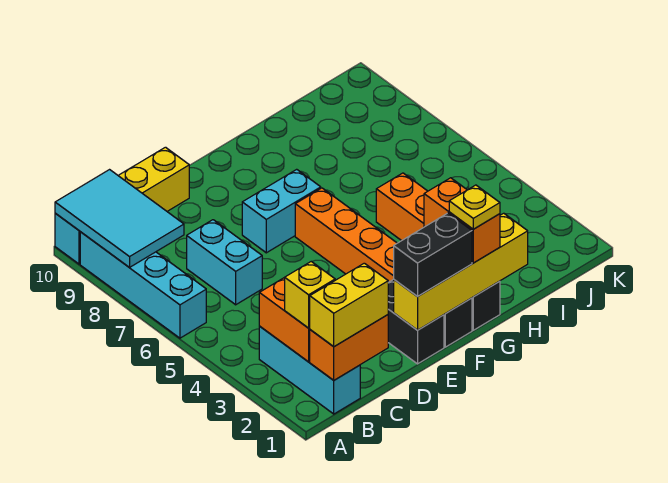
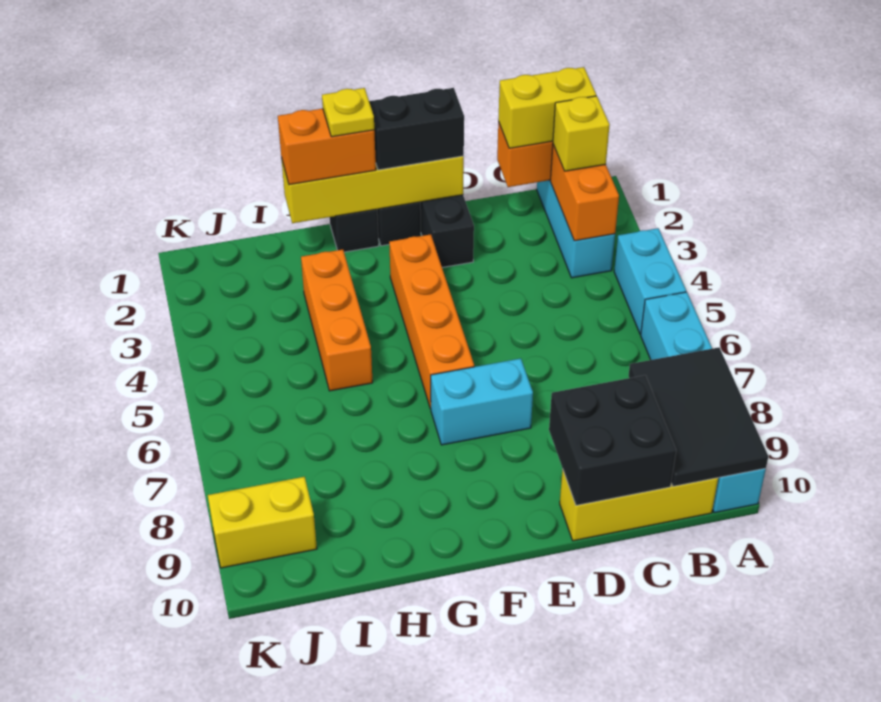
cyan tile A8:B10 level 2 -> black tile A8:B10 level 2
cyan brick C6:C7 level 1 -> cyan brick A4:A5 level 1
none -> black brick C9:D10 level 2
orange brick G1:G2 level 3 -> orange brick G1:H1 level 3
none -> yellow brick J9:K9 level 1

